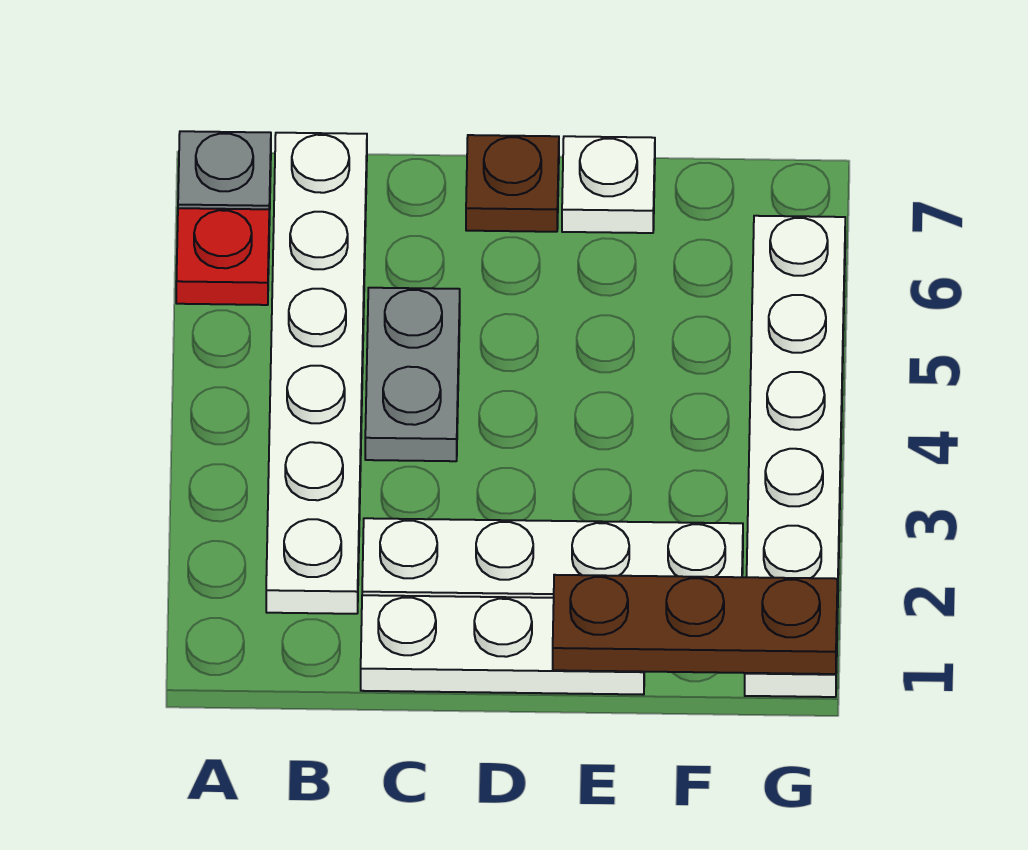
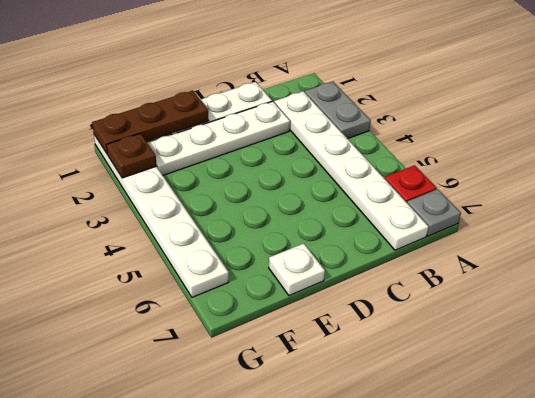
grey plate C4:C5 level 1 -> grey plate A2:A3 level 1
brown plate D7 level 1 -> brown plate G2 level 2

